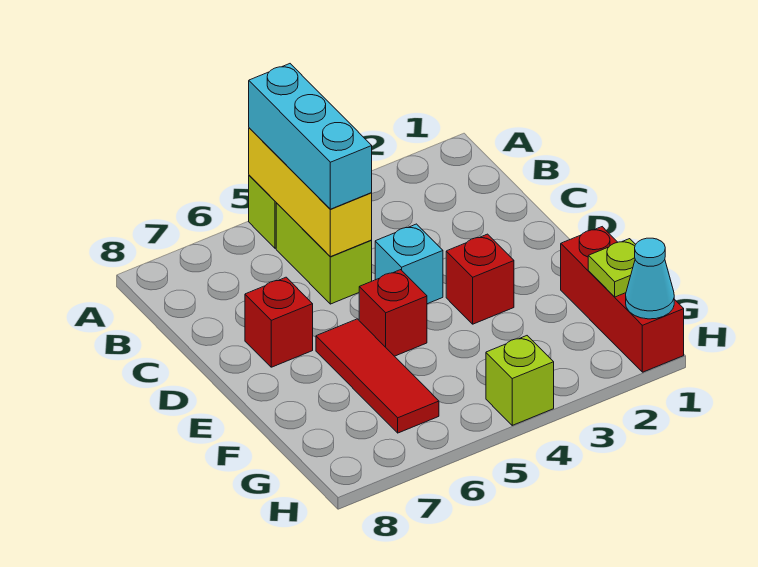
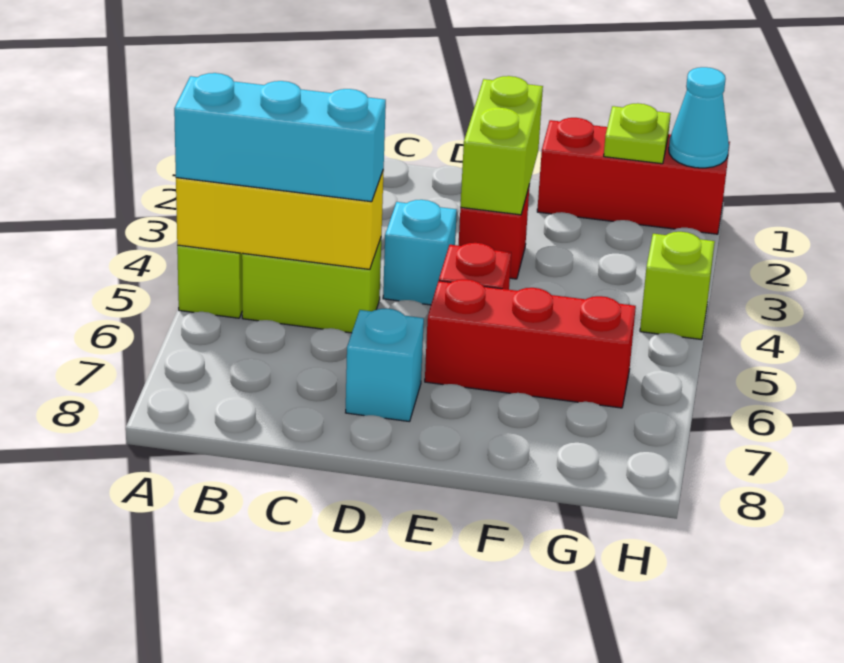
red brick D7 level 1 -> cyan brick D7 level 1
none -> lime brick E2:E3 level 2
red tile E6:G6 level 1 -> red brick E6:G6 level 1

